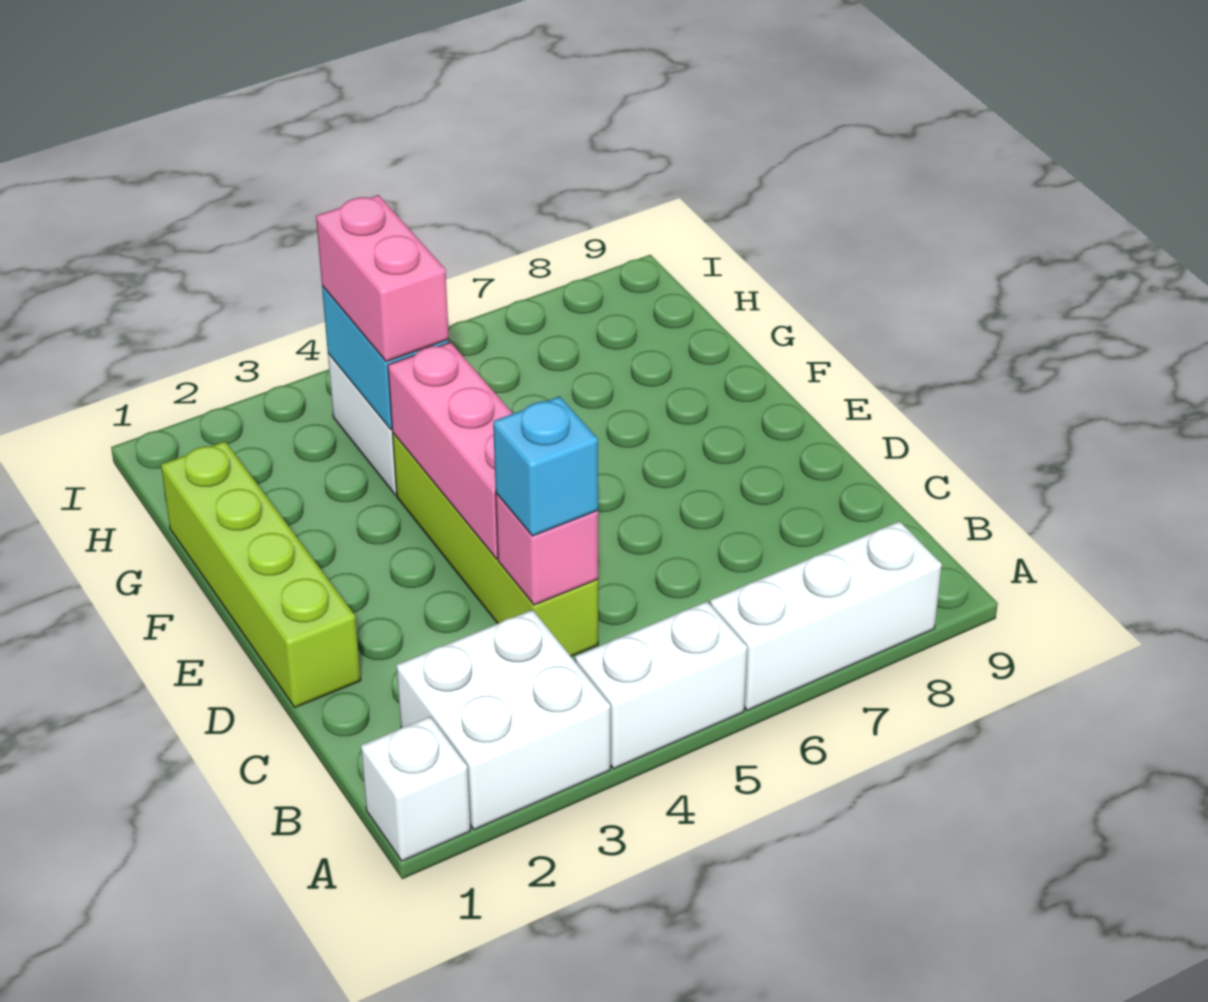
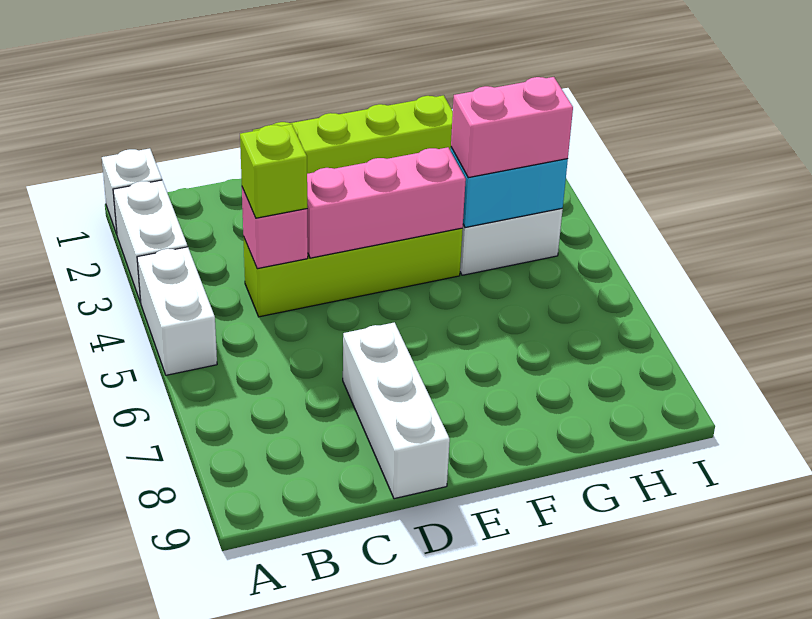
white brick A2:B3 level 1 -> white brick A2:A3 level 1
white brick A6:A8 level 1 -> white brick D7:D9 level 1
cyan brick C4 level 3 -> lime brick C4 level 3

